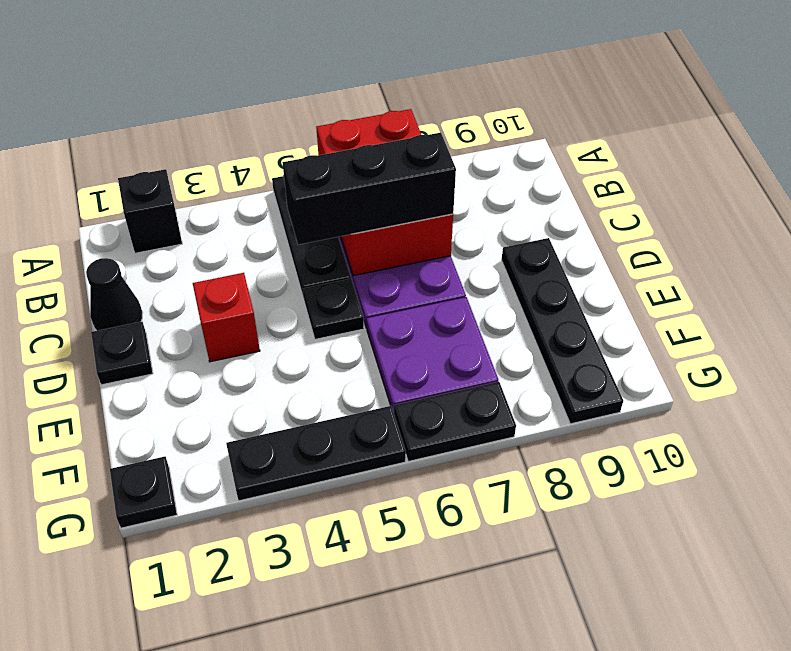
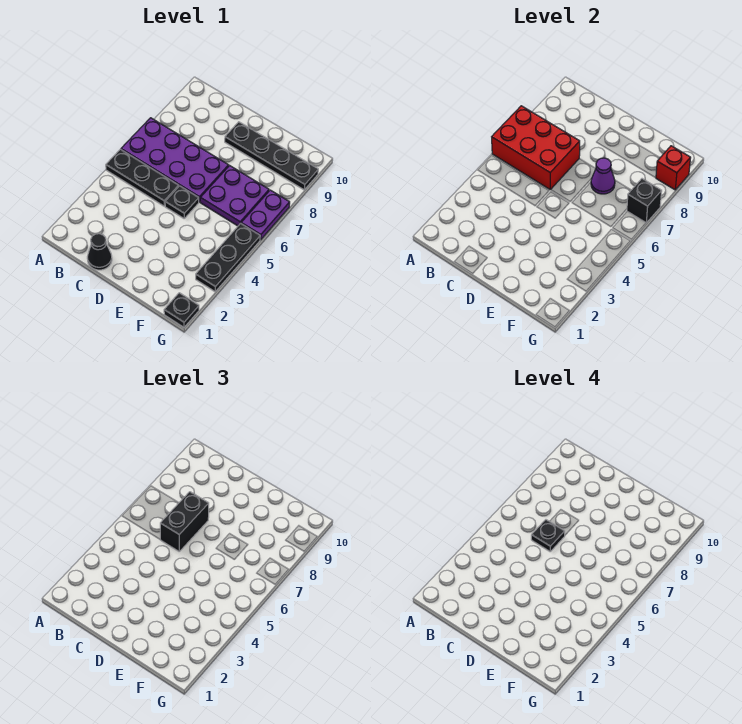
black brick A2 level 1 -> black brick G7 level 2
black brick C5:C7 level 3 -> black brick C6:C7 level 3
black plate D1 level 1 -> black plate C6 level 4
red brick D3 level 1 -> red brick G9 level 2
none -> purple cone E7 level 2
black plate G6:G7 level 1 -> purple plate G6:G7 level 1

